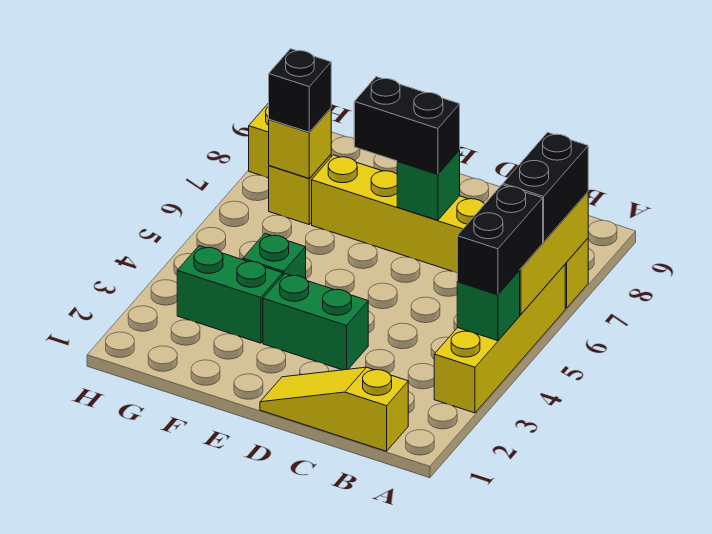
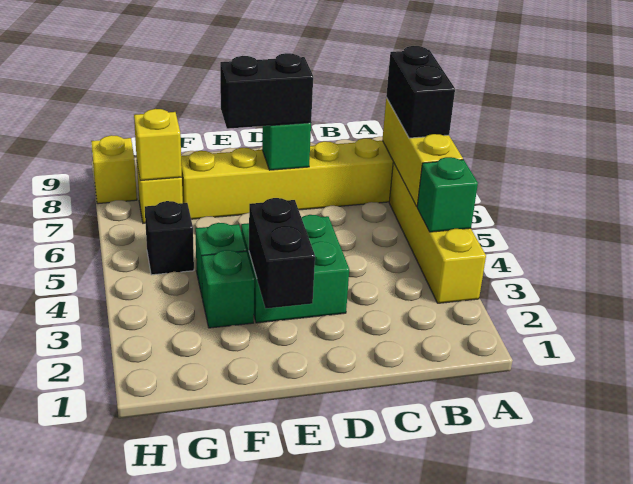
black brick A4:A5 level 3 -> black brick E2:E3 level 2
yellow slope B1:D1 level 1 top B -> none
green brick D3:E3 level 1 -> green brick D3:E4 level 1
green brick F3:G3 level 1 -> green brick F3 level 1
black brick G7 level 3 -> black brick G5 level 1

